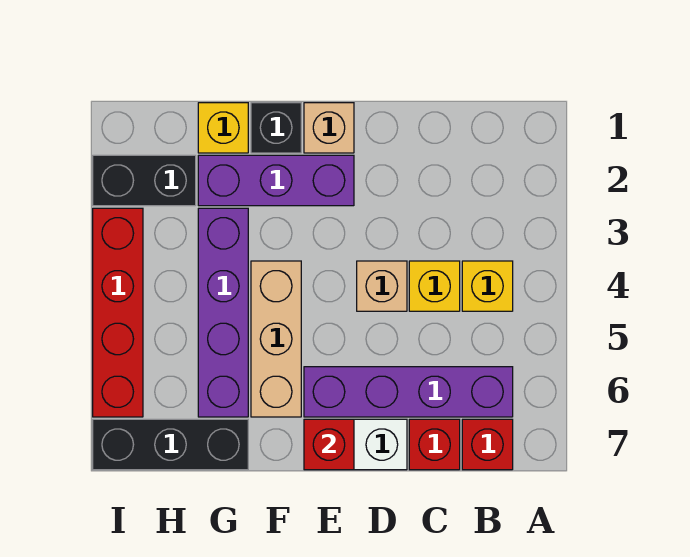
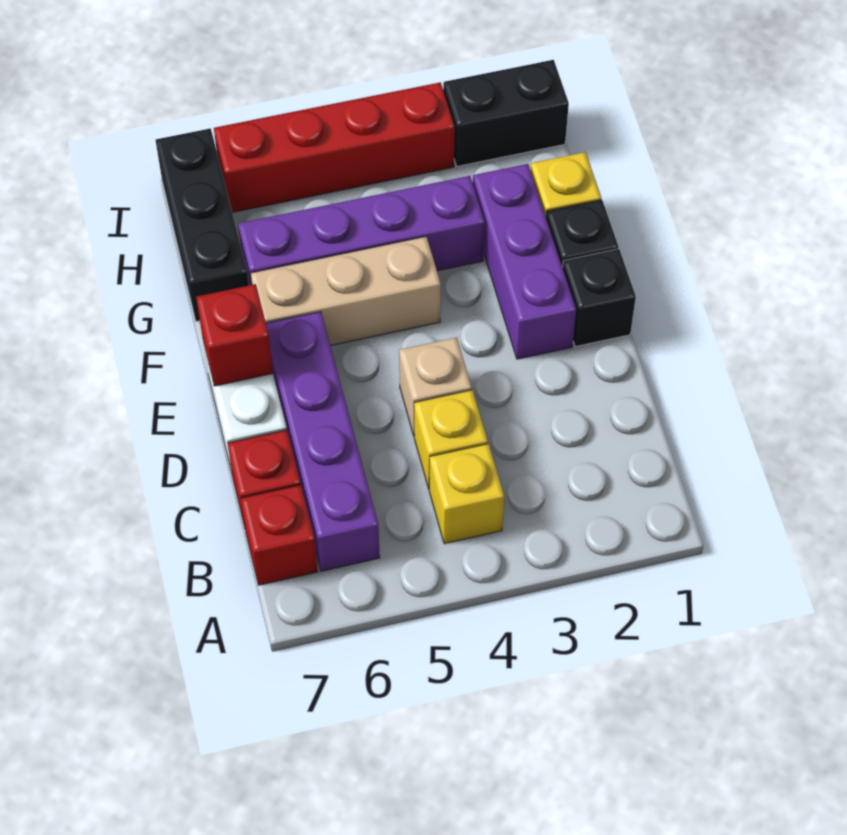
tan brick E1 level 1 -> black brick E1 level 1
black brick H2:I2 level 1 -> black brick I1:I2 level 1

